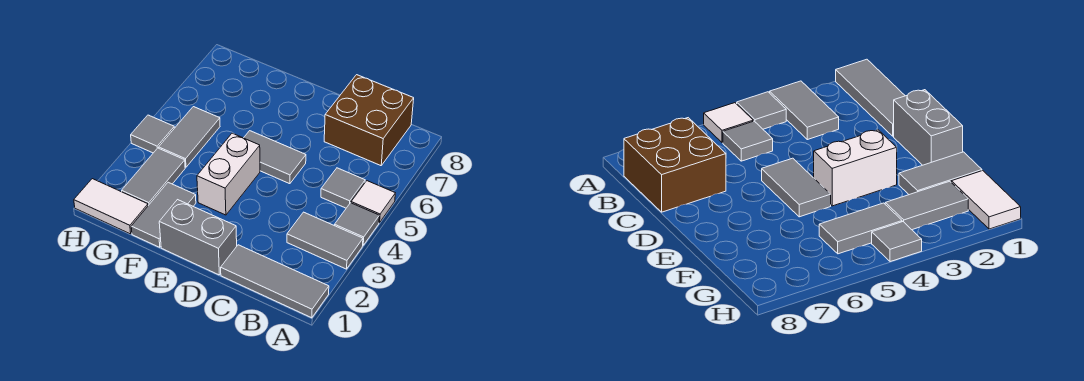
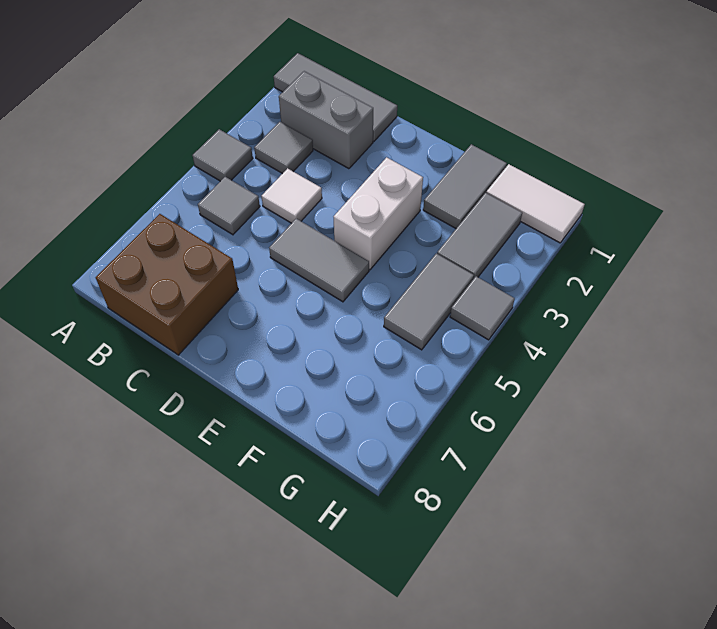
grey tile A3:B3 level 1 -> grey tile B3 level 1
white tile A5 level 1 -> white tile C4 level 1
grey brick D1:E1 level 1 -> grey brick B2:C2 level 1

